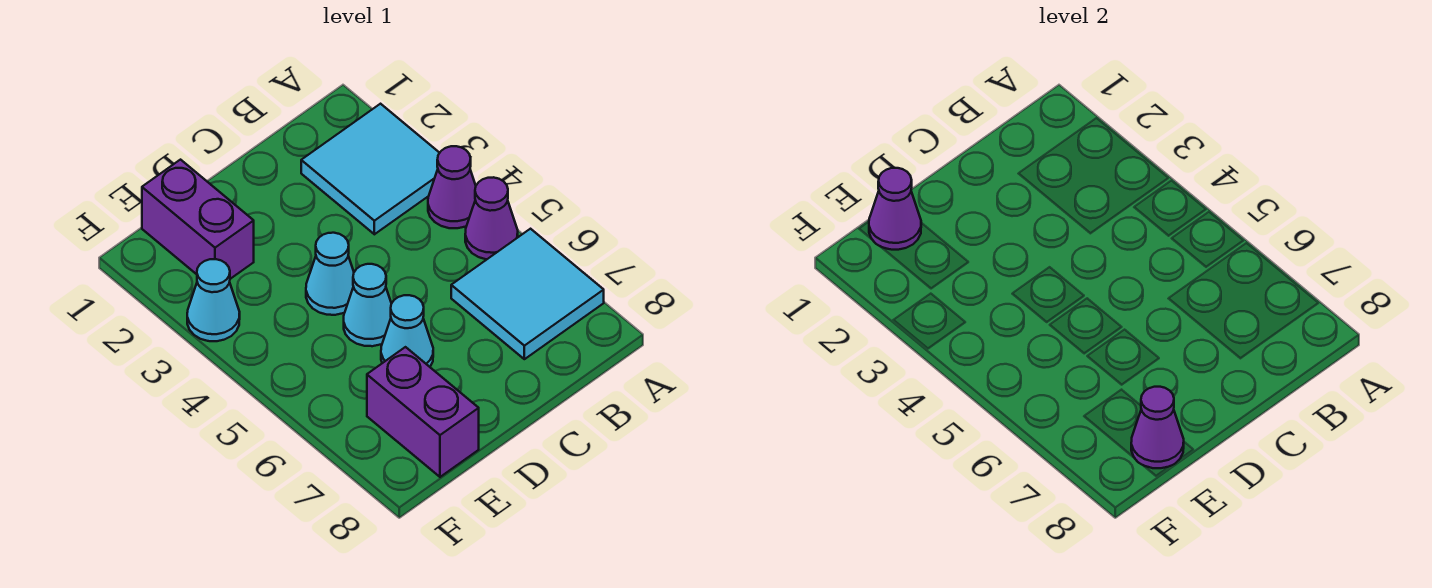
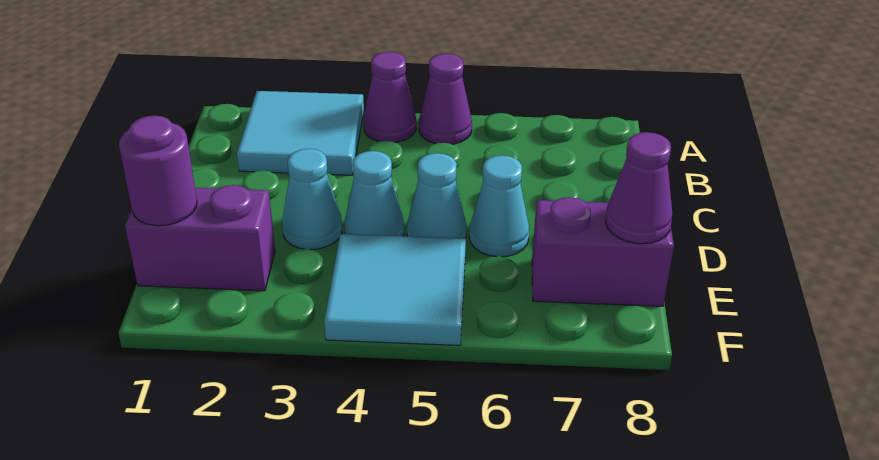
cyan tile A6:B7 level 1 -> cyan tile E4:F5 level 1
purple cone E1 level 2 -> purple round brick E1 level 2
cyan cone F3 level 1 -> cyan cone D3 level 1

